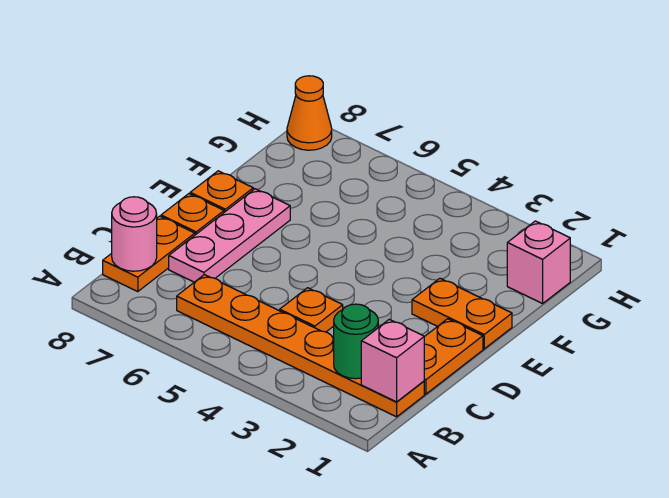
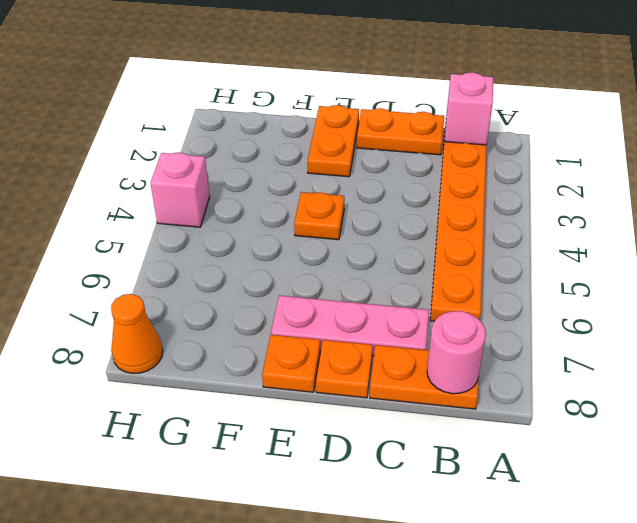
green round brick B2 level 2 -> none
orange plate C4 level 1 -> orange plate E4 level 1
pink brick G1 level 1 -> pink brick H4 level 1

